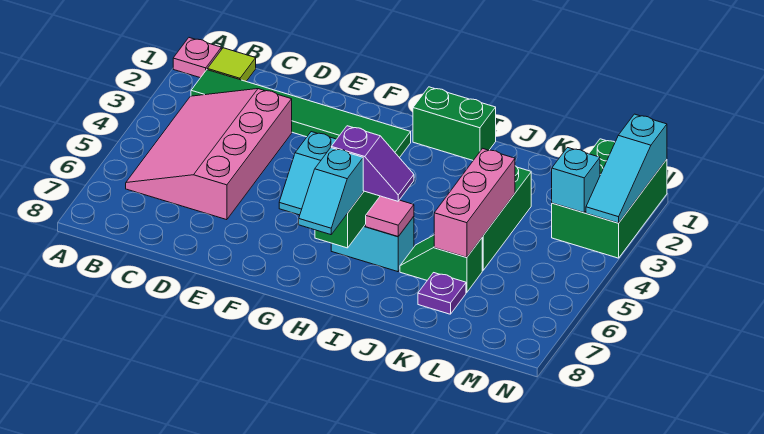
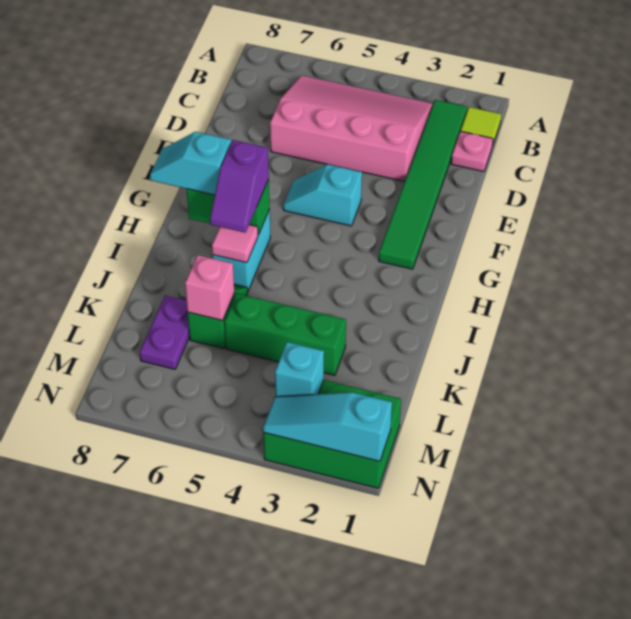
pink plate A1 level 1 -> pink plate C1 level 1
green brick H1:I1 level 1 -> none
pink brick K4:K6 level 2 -> pink brick K6 level 2
purple plate K7 level 1 -> purple plate K7:L7 level 1

